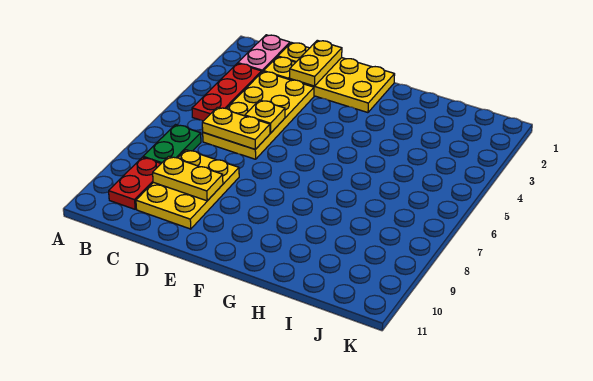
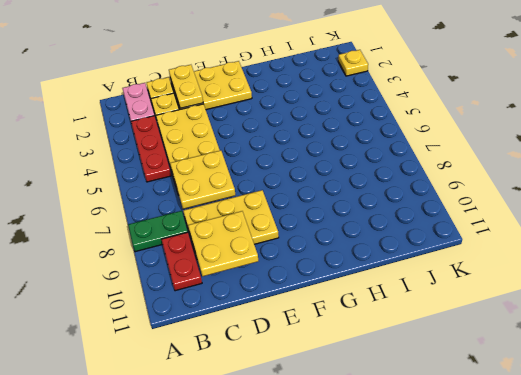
green plate B7:B8 level 1 -> green plate A8:B8 level 1
yellow plate C6:D6 level 2 -> yellow plate C6:D7 level 2
yellow plate C8:D10 level 1 -> yellow plate C8:E9 level 1
yellow plate C9:D9 level 2 -> yellow plate C9:D10 level 2
yellow plate D5 level 2 -> yellow plate K2 level 1

